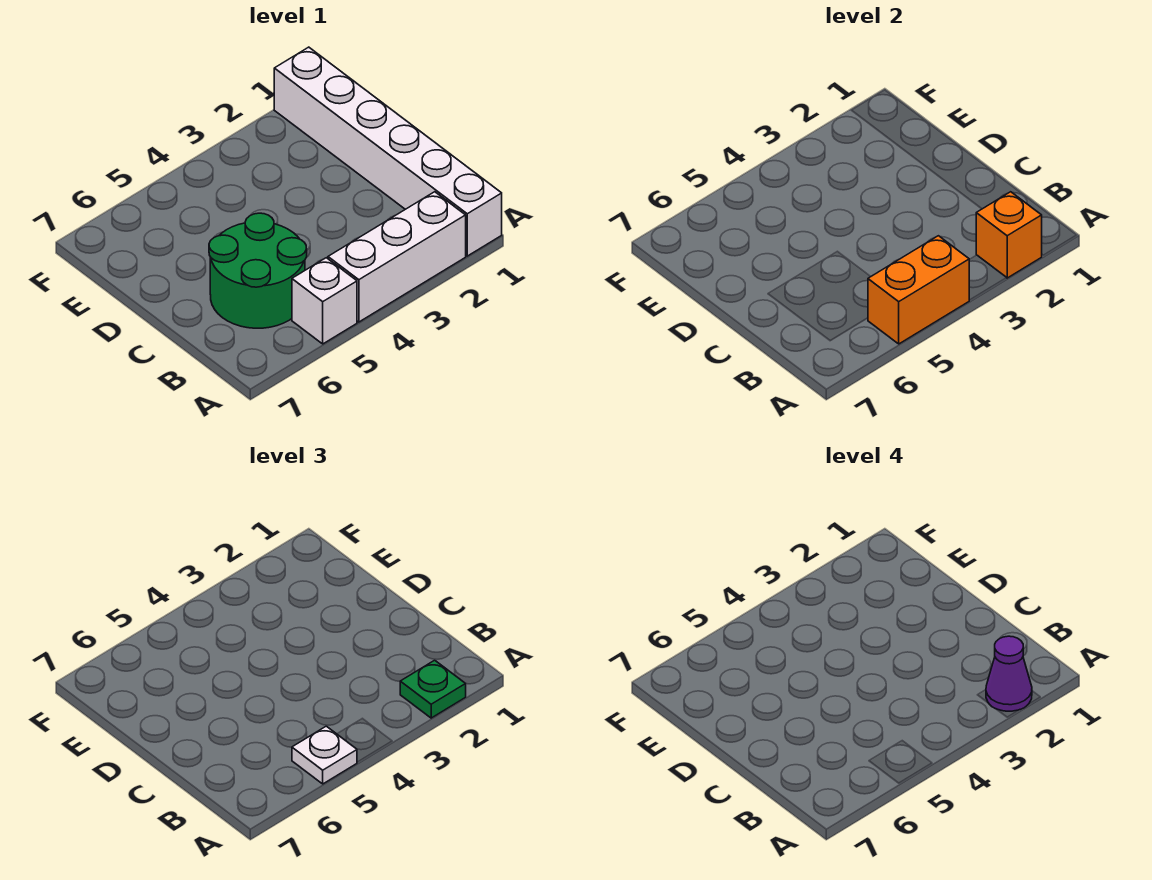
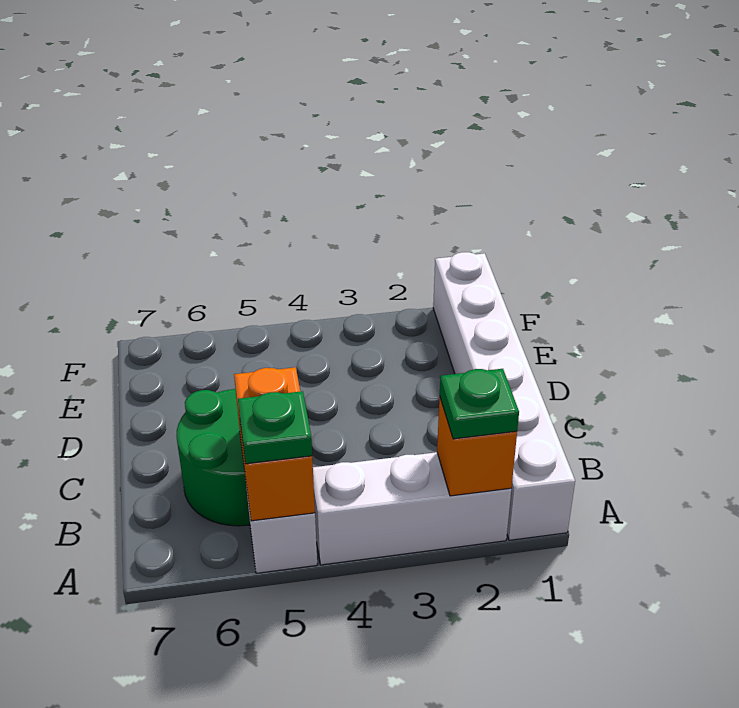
purple cone A2 level 4 -> none
orange brick A4:A5 level 2 -> orange brick A5:B5 level 2
white plate A5 level 3 -> green plate A5 level 3

